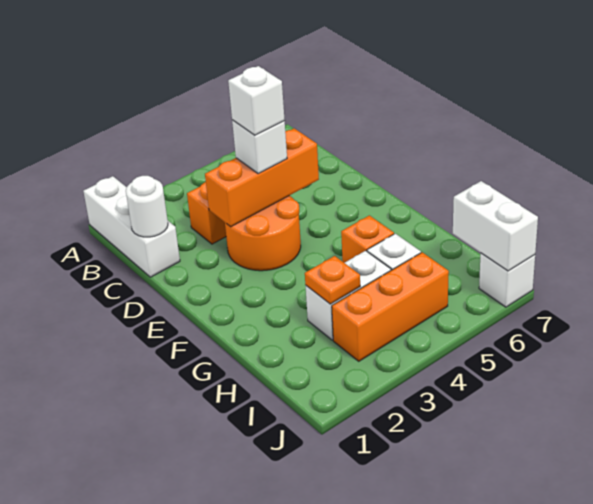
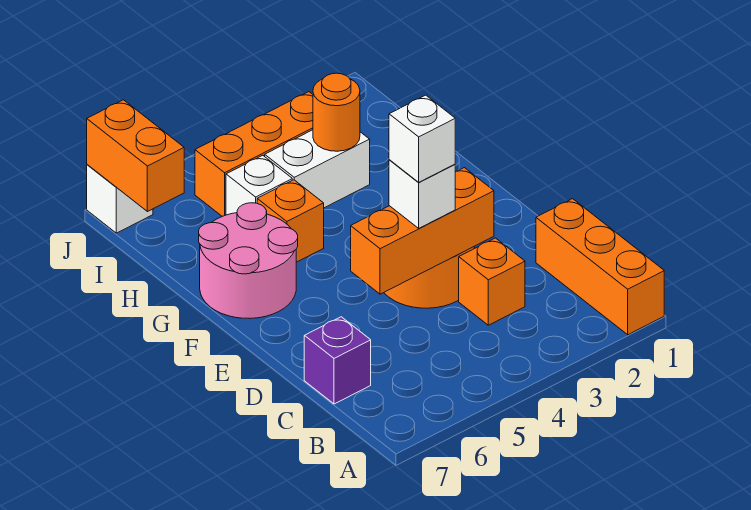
white brick A1:C1 level 1 -> orange brick A1:C1 level 1
white round brick C1 level 2 -> none
none -> purple brick C7 level 1
none -> pink round brick F6:G7 level 1
orange plate H3 level 2 -> orange round brick H3 level 2
white brick I7:J7 level 2 -> orange brick I7:J7 level 2

